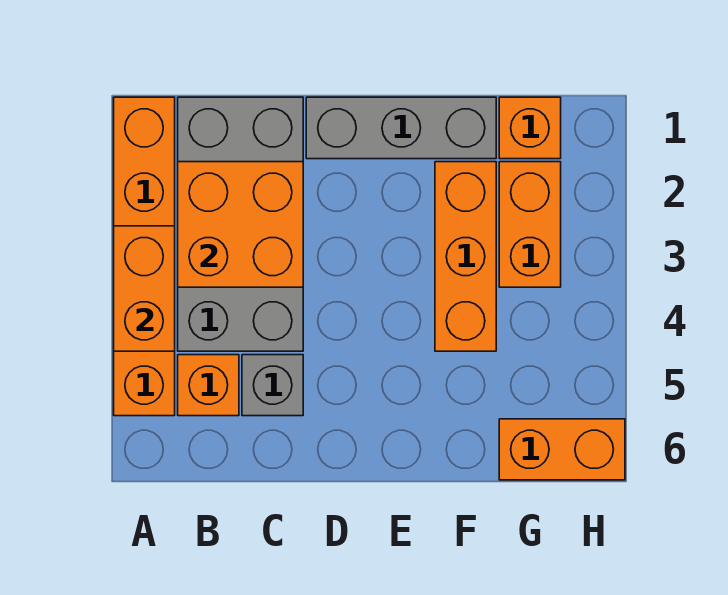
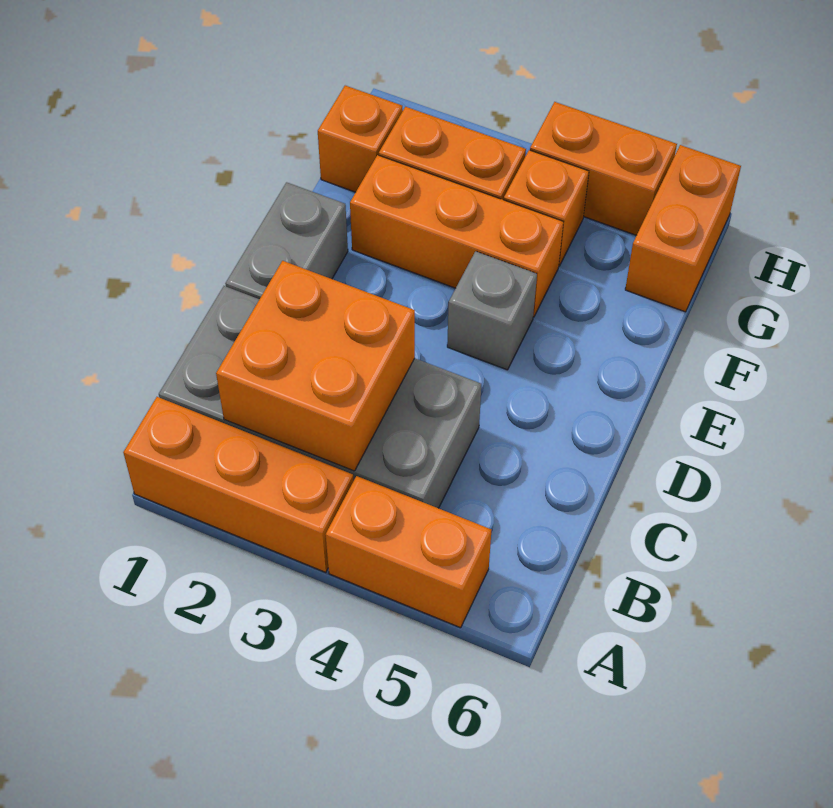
orange brick A3:A4 level 2 -> orange brick H4:H5 level 1
orange brick B5 level 1 -> orange brick G4 level 1
grey brick C5 level 1 -> grey brick E4 level 1
grey brick D1:F1 level 1 -> grey brick D1:E1 level 1

